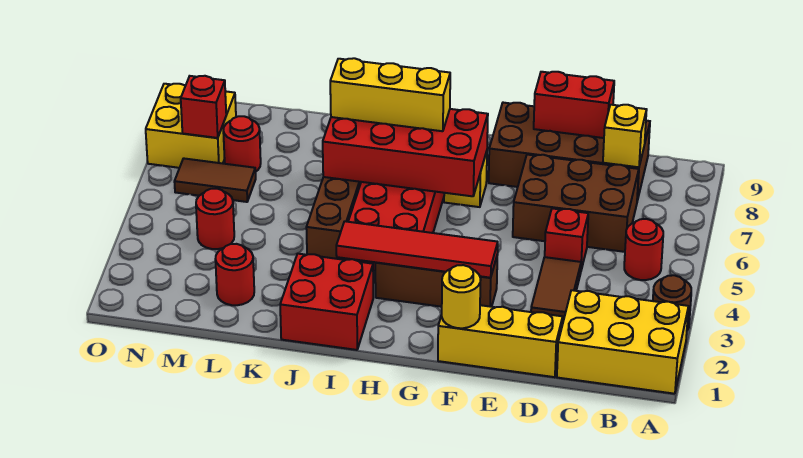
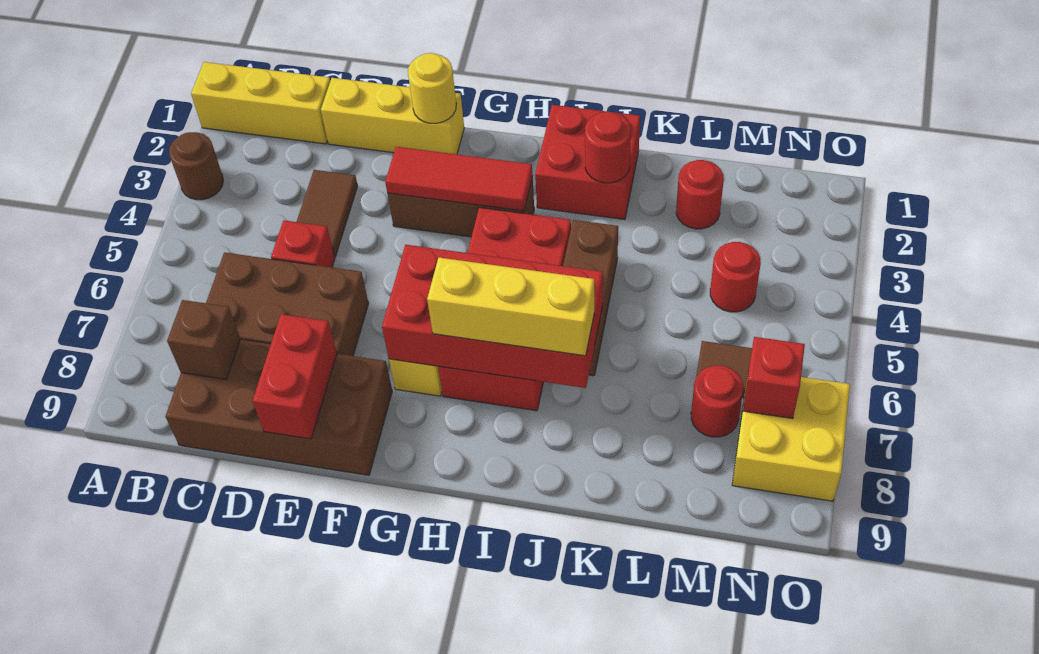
yellow brick A1:C2 level 1 -> yellow brick A1:C1 level 1
red round brick B5 level 1 -> red round brick J2 level 2
yellow brick C8 level 2 -> brown brick C8 level 2
red brick D9:E9 level 2 -> red brick E8:E9 level 2
red tile F3:I3 level 2 -> red tile F3:H3 level 2

